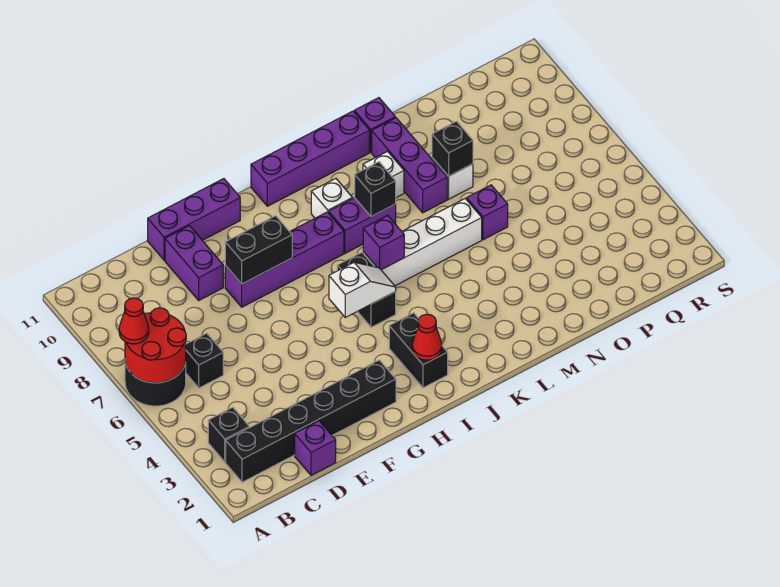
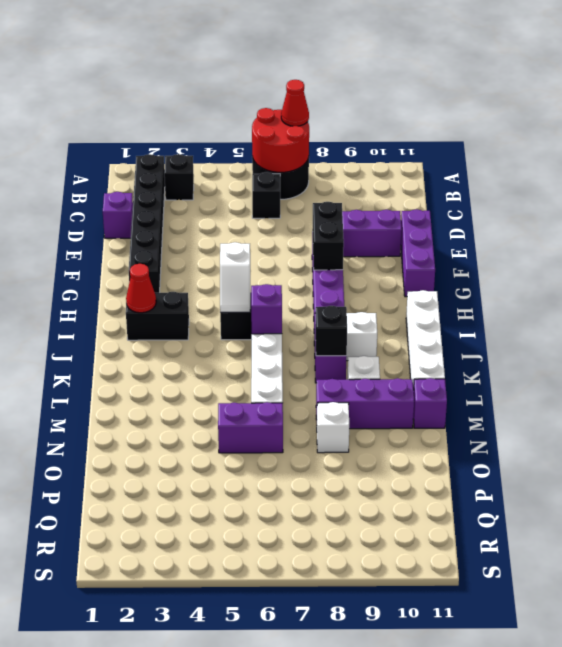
purple brick I11:L11 level 1 -> white brick I11:L11 level 1
purple brick N6 level 1 -> purple brick N5:N6 level 1
black brick N8 level 2 -> none

